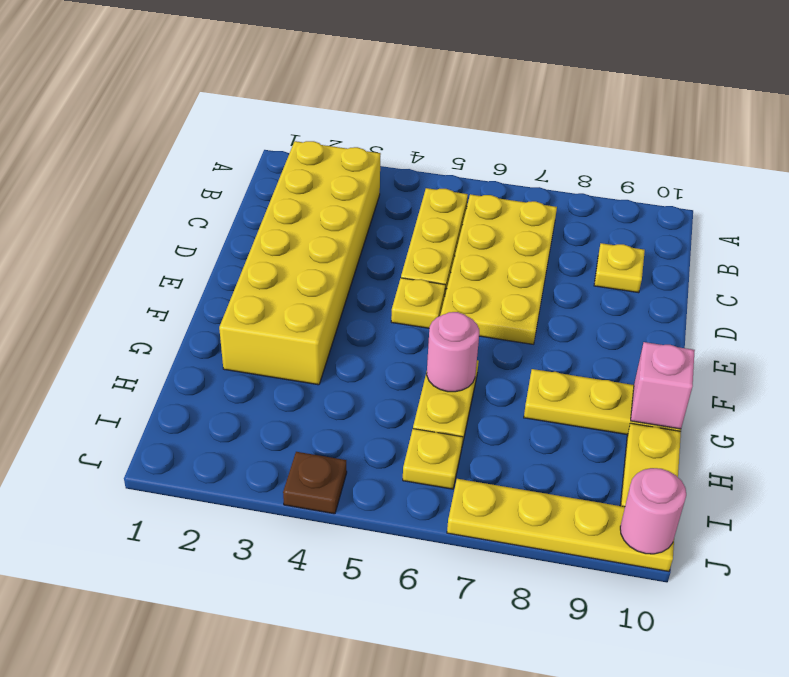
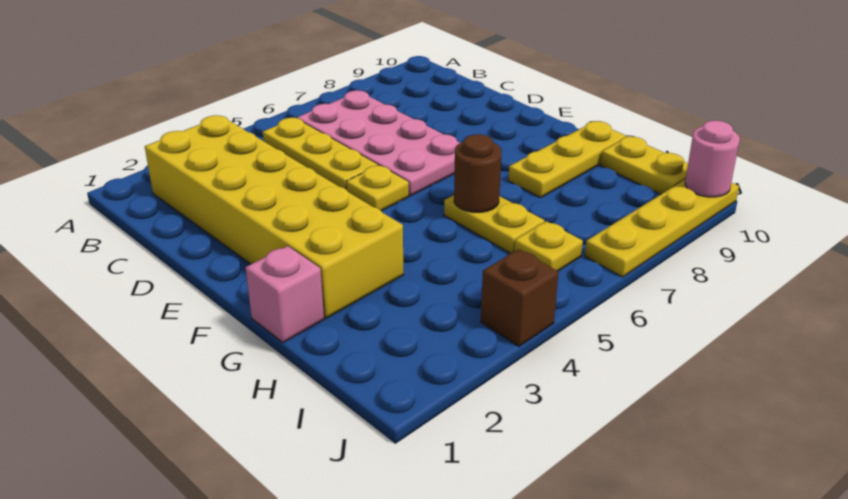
yellow plate B6:E7 level 1 -> pink plate B6:E7 level 1
yellow plate C9 level 1 -> none
pink round brick G6 level 2 -> brown round brick G6 level 2
pink brick G10 level 2 -> pink brick G1 level 1
brown plate J4 level 1 -> brown brick J4 level 1

